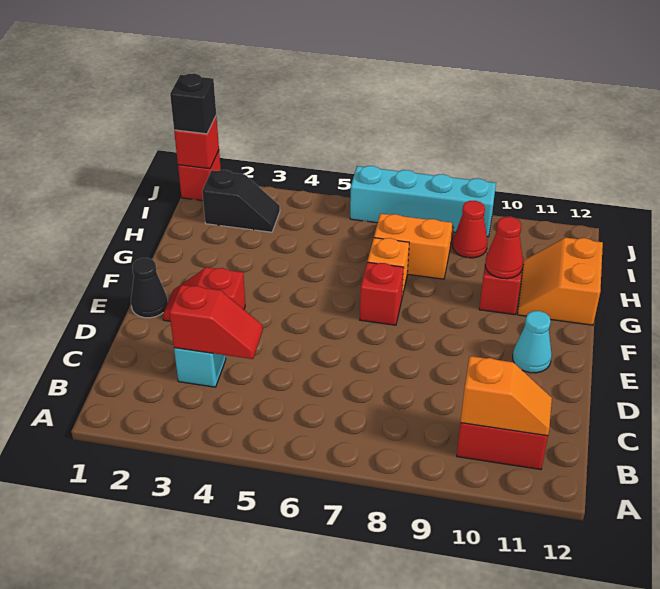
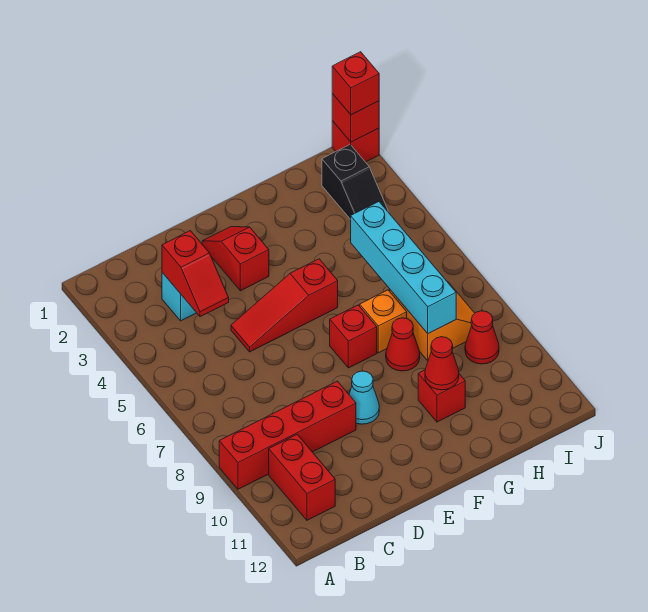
none -> red brick A9:D9 level 1
orange slope B10:B11 level 2 top 10 -> none
none -> red slope D5:F5 level 1 top F
black cone E1 level 1 -> none
cyan cone E11 level 1 -> cyan cone E9 level 1
none -> red cone G8 level 1
orange slope G11:H12 level 1 top 12 -> none
black brick J1 level 3 -> red brick J1 level 3
cyan brick J6:J9 level 1 -> cyan brick H5:H8 level 2

